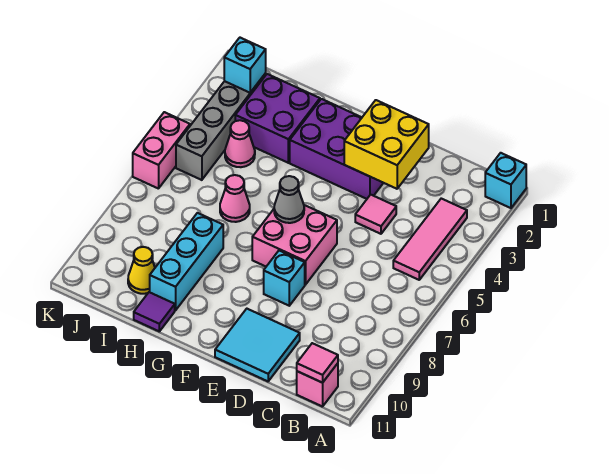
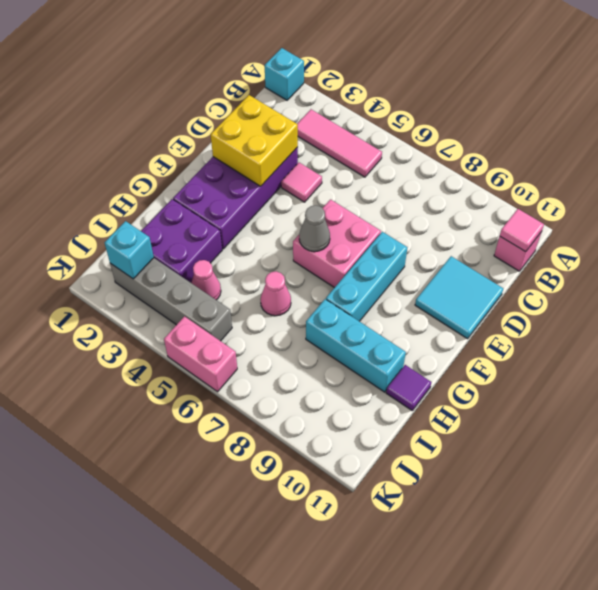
purple brick E2:G3 level 1 -> purple brick D2:G3 level 1
cyan brick E8 level 1 -> cyan brick E8:G8 level 1
yellow cone I10 level 1 -> none

